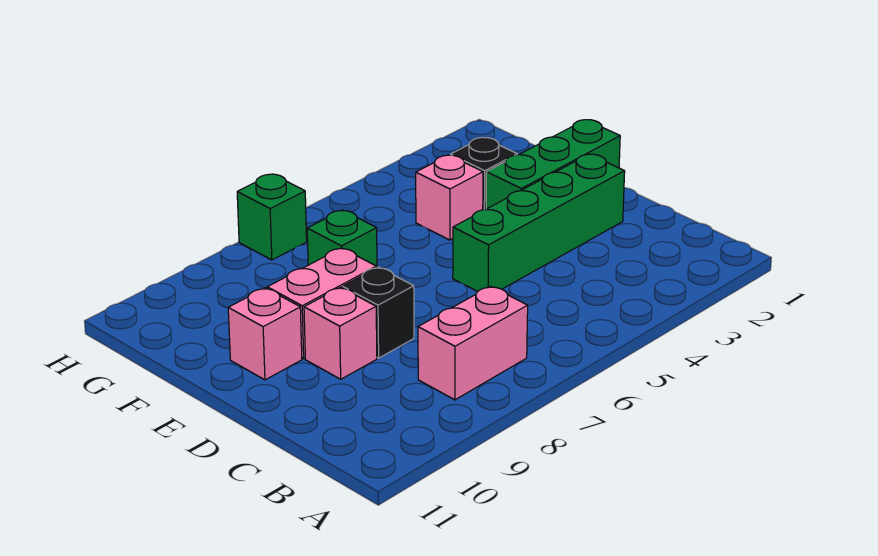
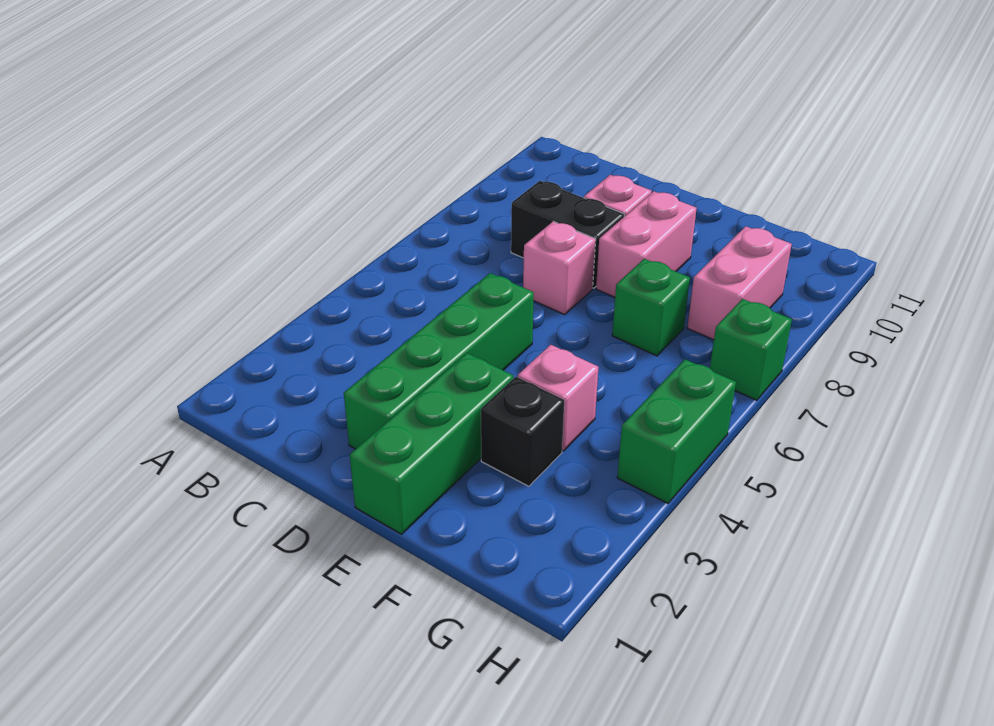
pink brick B7:B8 level 1 -> pink brick G8:G9 level 1
black brick D8 level 1 -> black brick C8:D8 level 1
pink brick E10 level 1 -> pink brick D7 level 1
none -> green brick H4:H5 level 1

